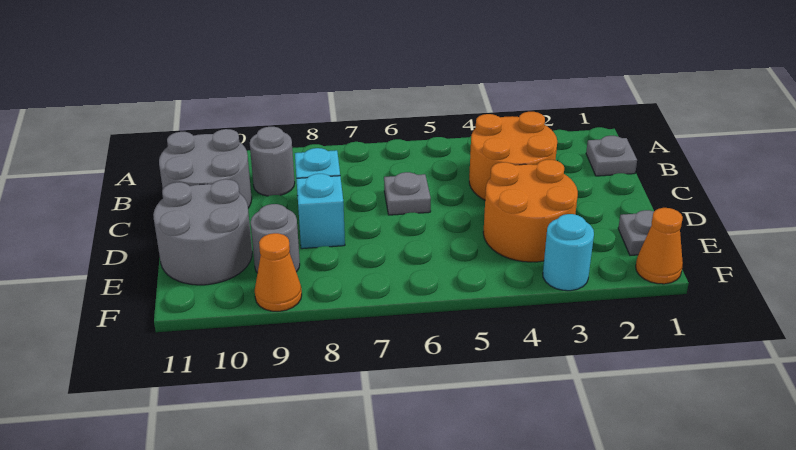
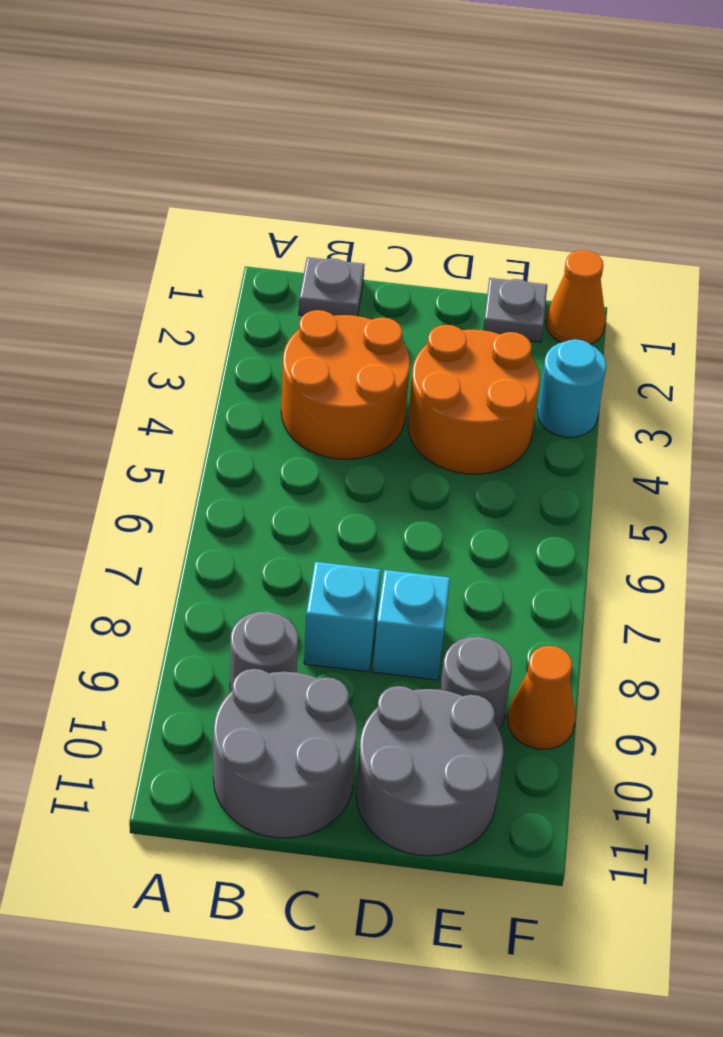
grey plate C6 level 1 -> none

